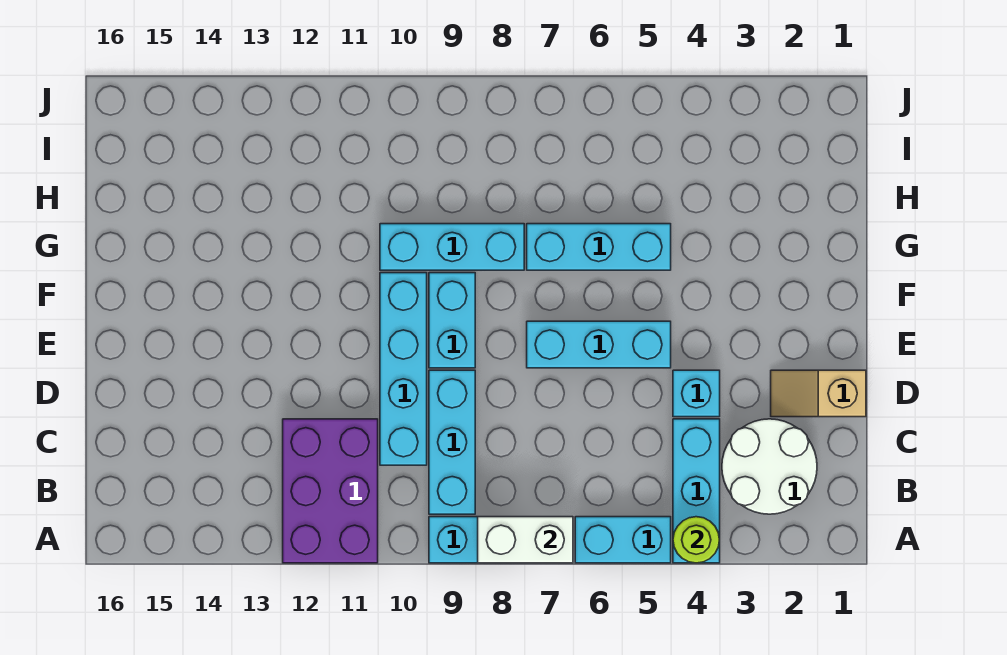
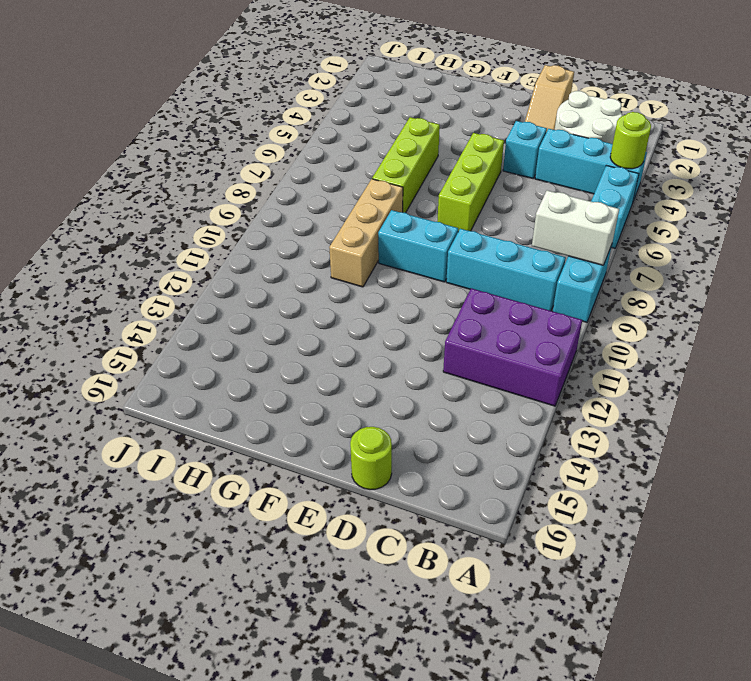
white brick A7:A8 level 2 -> white brick A8:B8 level 2
cyan brick C10:F10 level 1 -> none
none -> lime round brick D16 level 1
cyan brick E5:E7 level 1 -> lime brick E5:E7 level 1
cyan brick G5:G7 level 1 -> lime brick G5:G7 level 1
cyan brick G8:G10 level 1 -> tan brick G8:G10 level 1

